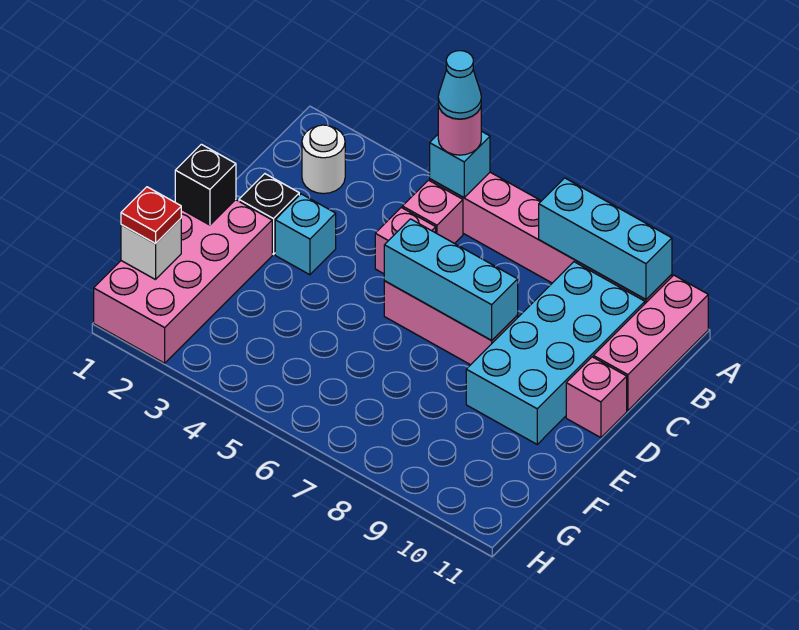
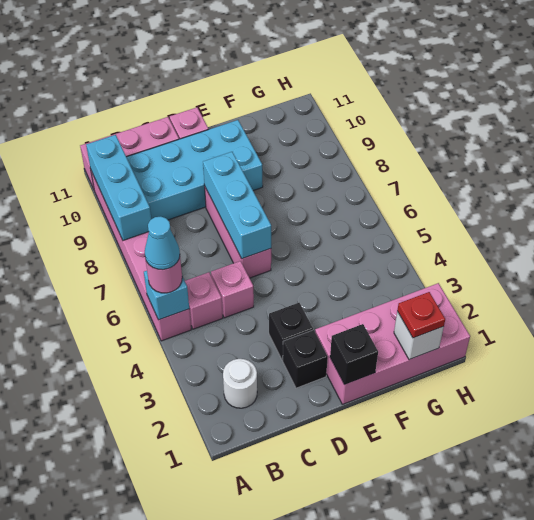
cyan brick D3 level 1 -> black brick D3 level 1

